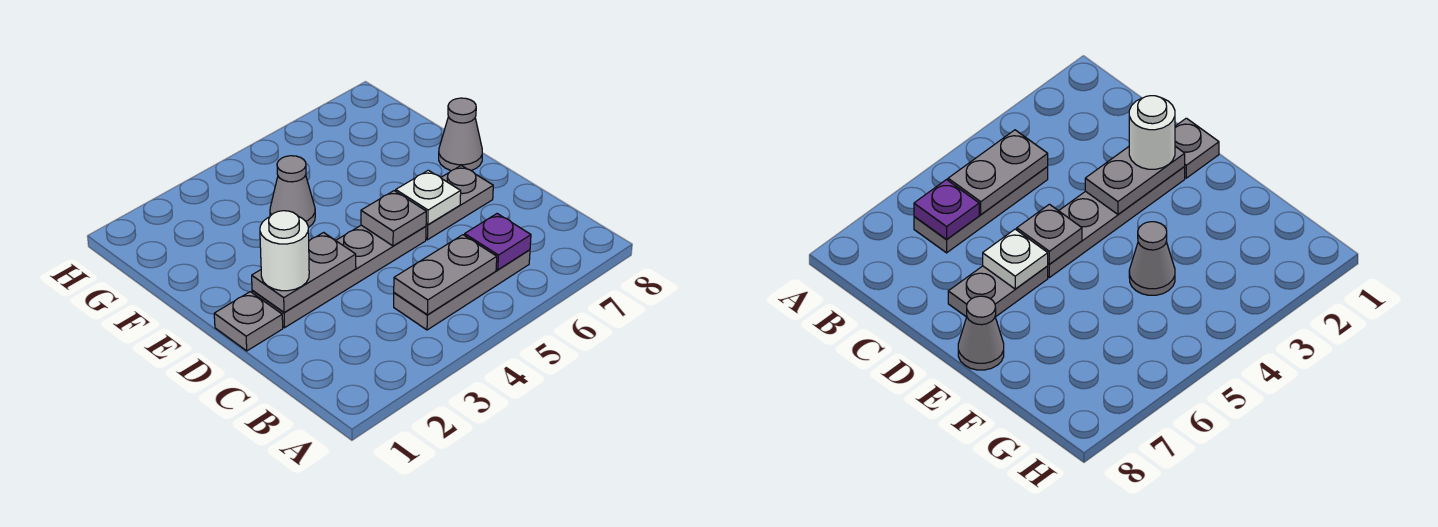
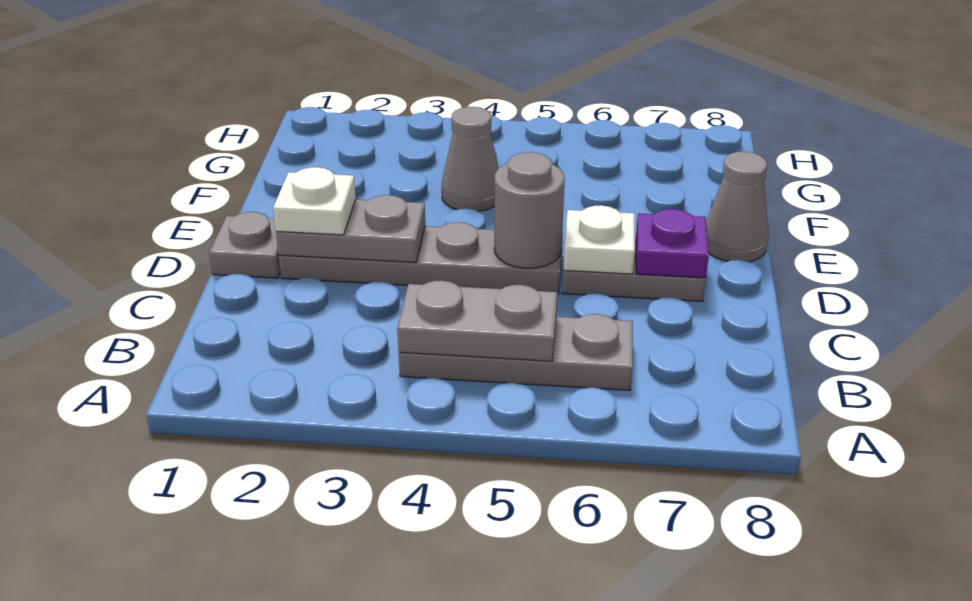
purple plate B6 level 2 -> purple plate D7 level 2
white round brick D2 level 3 -> white plate D2 level 3
grey plate D5 level 2 -> grey round brick D5 level 2

